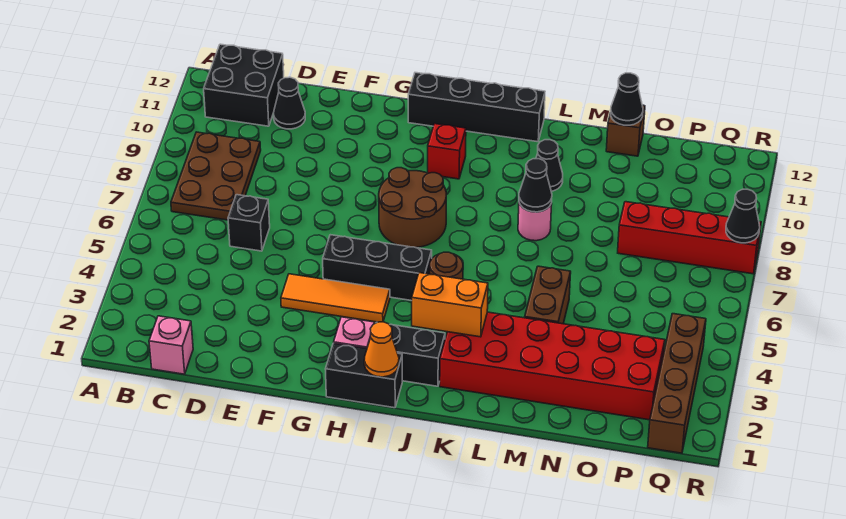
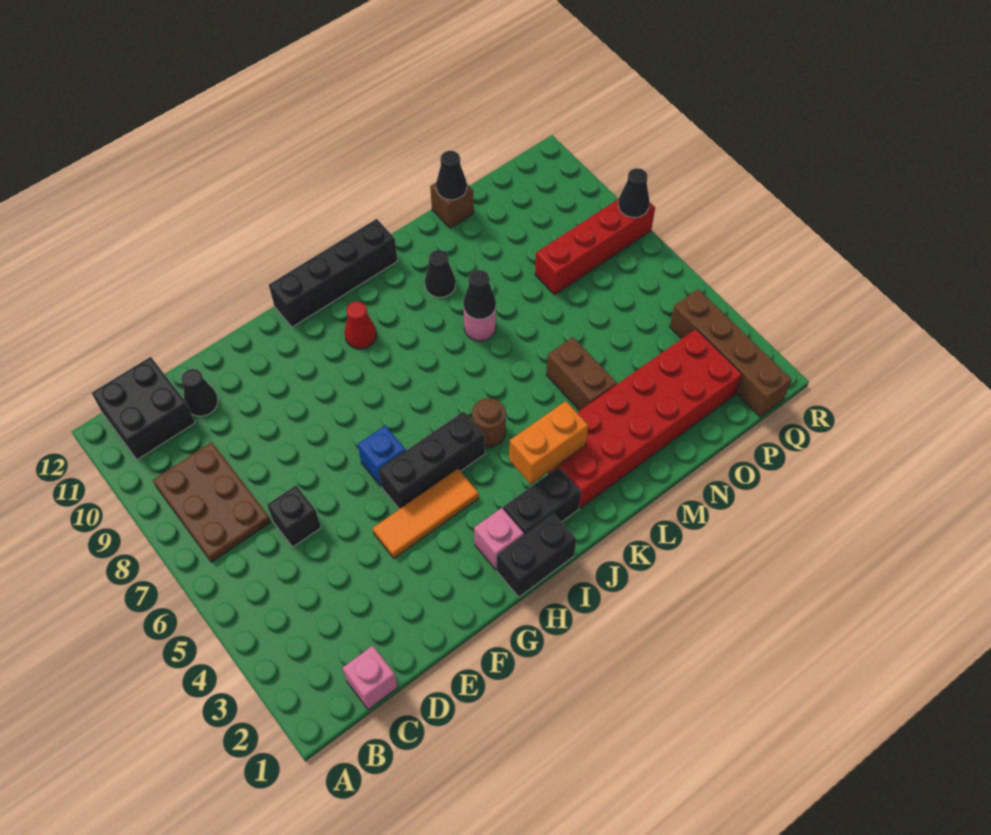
none -> blue brick G6 level 1
brown round brick H7:I8 level 1 -> none
orange cone I1 level 2 -> none
red brick I10 level 1 -> red cone I10 level 1

